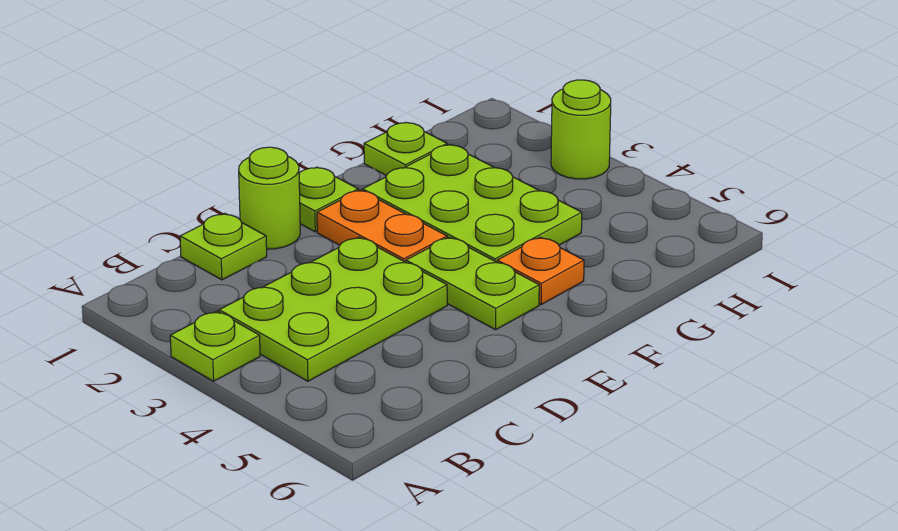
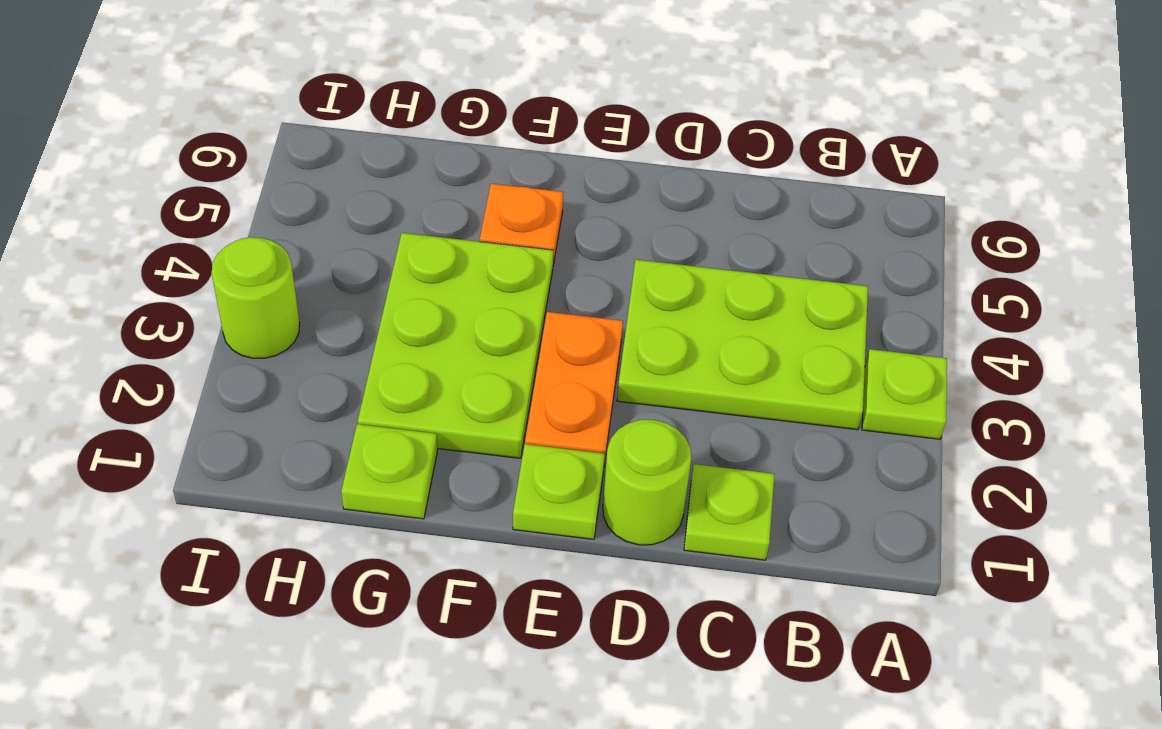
lime plate E4:E5 level 1 -> none

